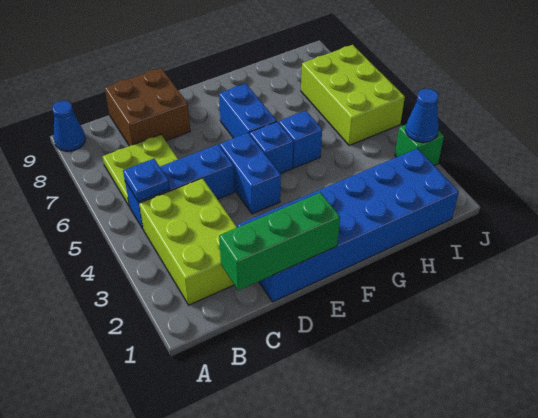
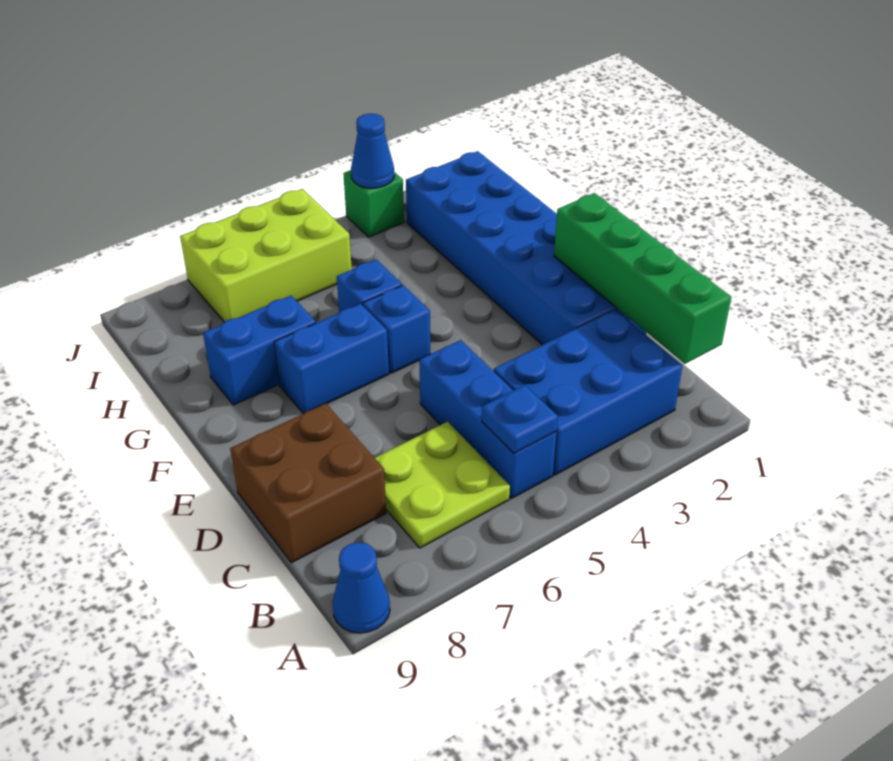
lime brick B2:C4 level 1 -> blue brick B2:C4 level 1
green brick C1:E1 level 2 -> green brick B1:E1 level 2
blue brick E4:E5 level 1 -> blue brick G7:G8 level 1

